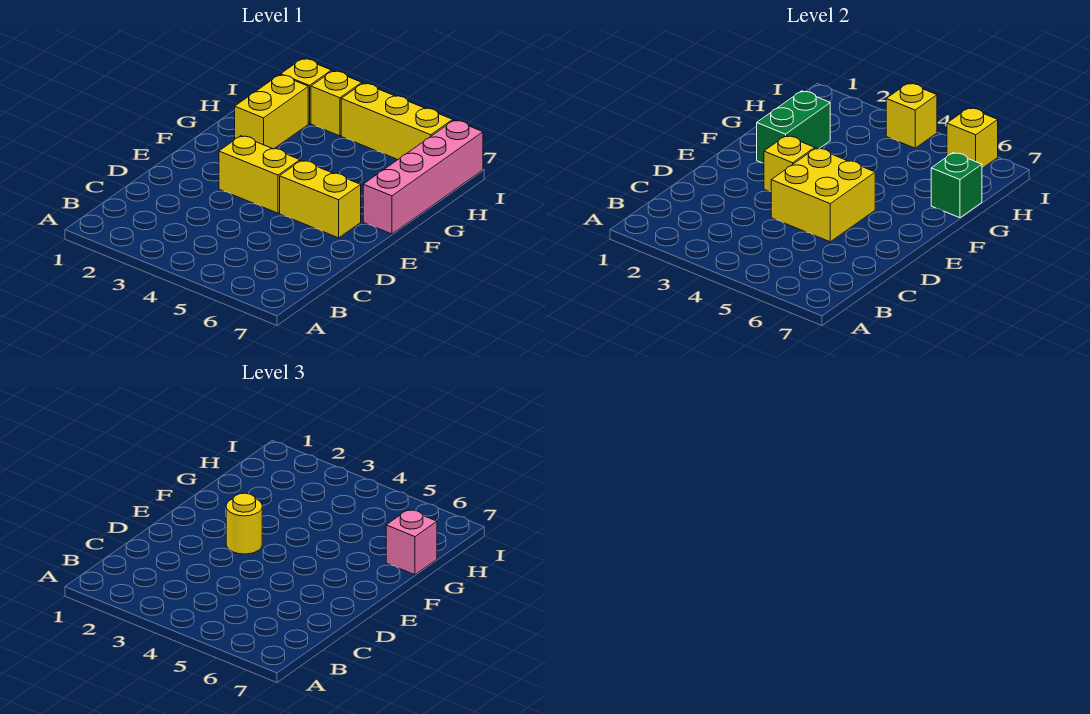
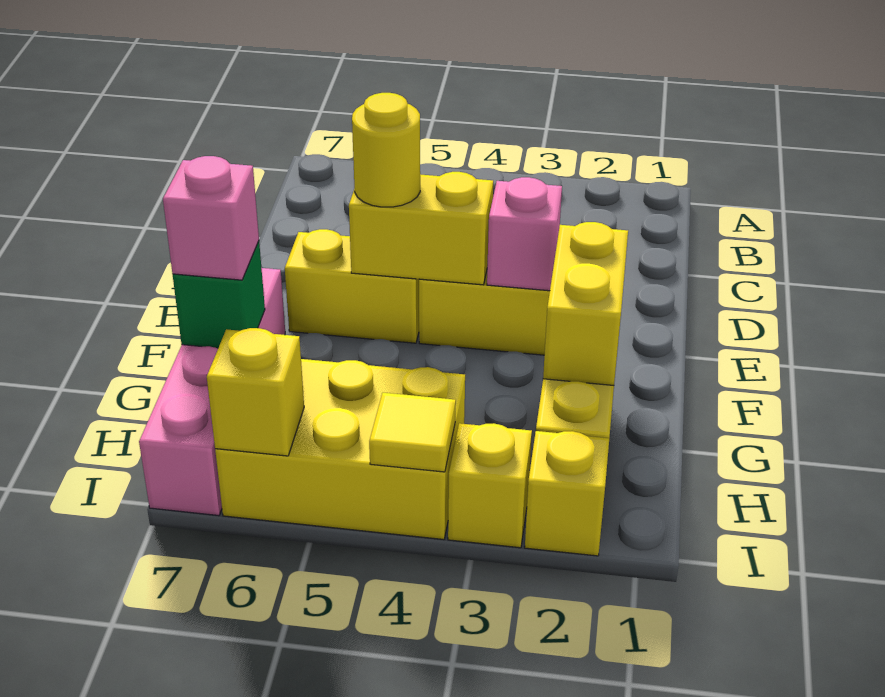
yellow brick D4:E5 level 2 -> yellow brick E4:E5 level 2
yellow brick E3 level 2 -> pink brick E3 level 2
yellow round brick E3 level 3 -> yellow round brick E5 level 3
green brick F2:G2 level 2 -> yellow brick F2:G2 level 2
yellow brick I4:I6 level 1 -> yellow brick H4:I6 level 1
yellow brick I4 level 2 -> yellow tile I4 level 2

